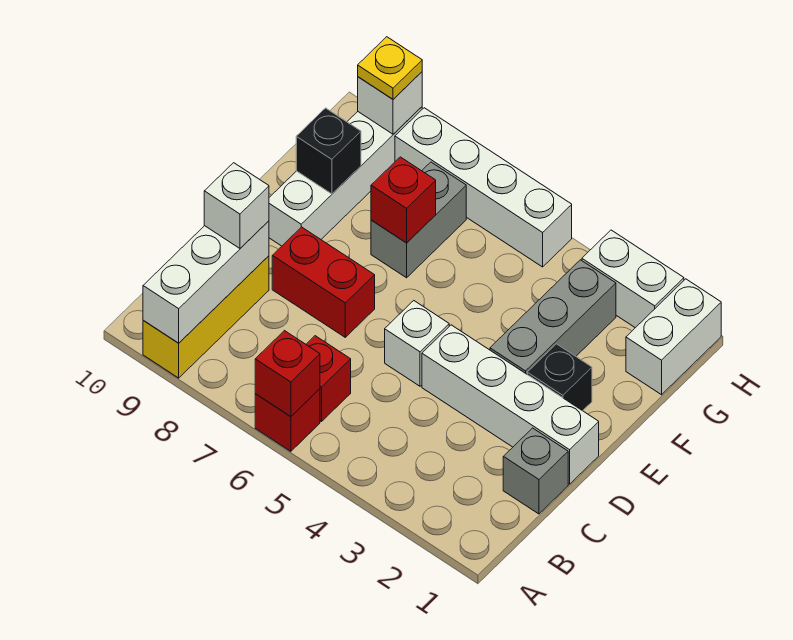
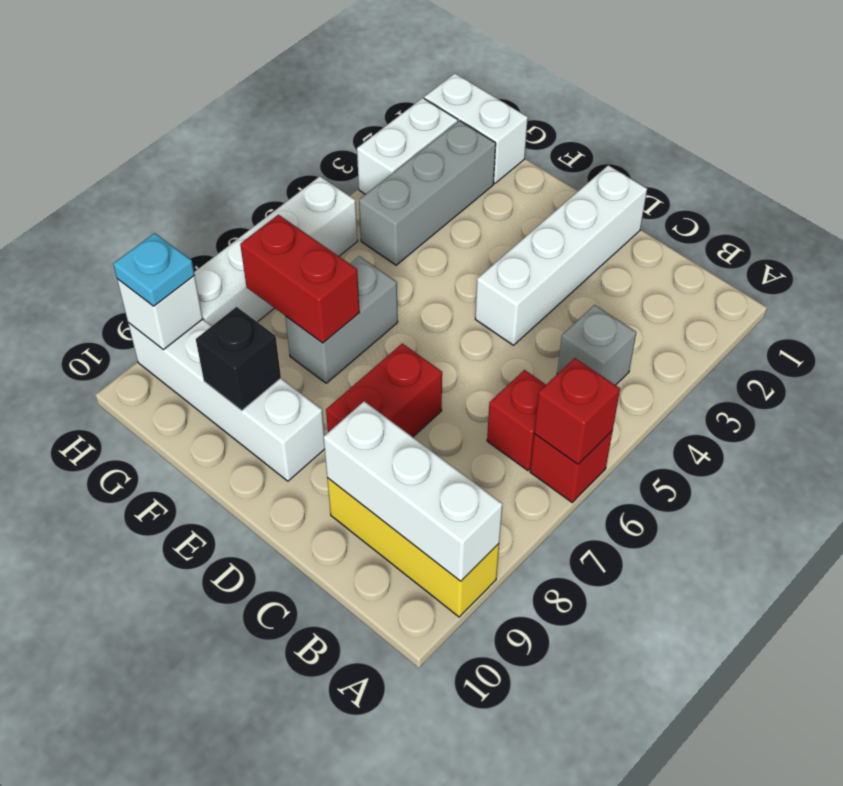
grey brick C1 level 1 -> grey brick B4 level 1
white brick C9 level 3 -> none
white brick D5 level 1 -> none
black brick E2 level 1 -> none
grey brick E3:G3 level 1 -> grey brick G2:G4 level 1
grey brick F7:G7 level 1 -> grey brick F6:F7 level 1
red brick F7 level 2 -> red brick F7:G7 level 2
yellow plate H9 level 3 -> cyan plate H9 level 3

